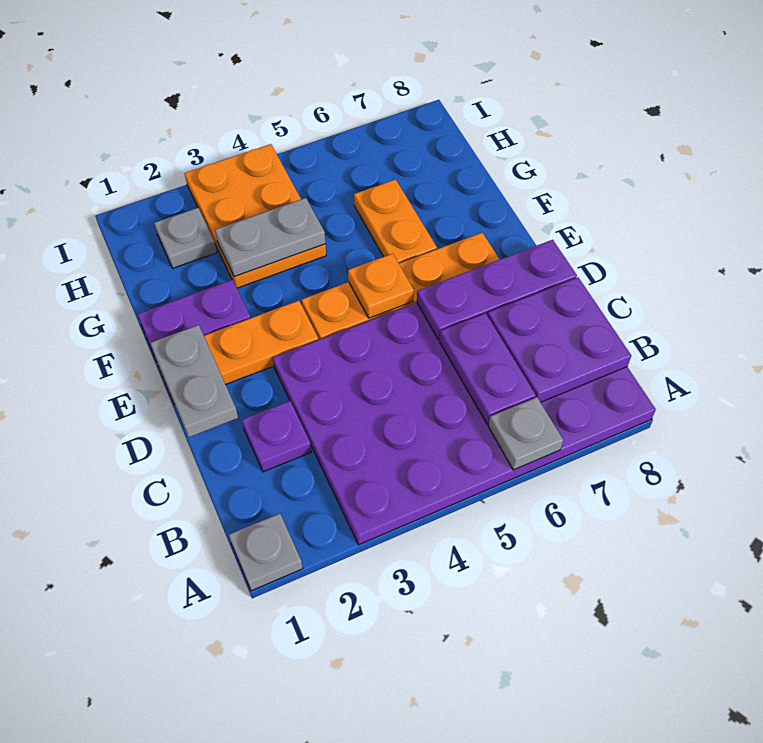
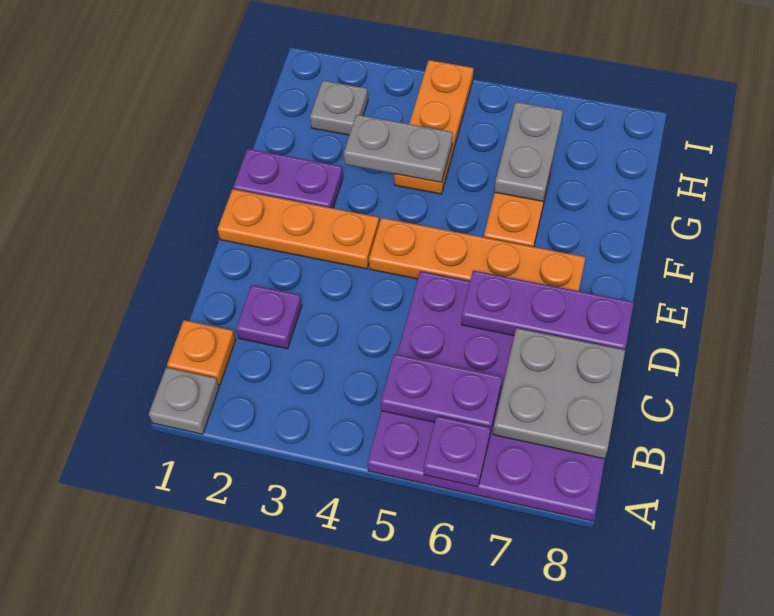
purple plate A3:D8 level 1 -> purple plate A5:D8 level 1
grey plate A6 level 2 -> purple plate A6 level 2
purple plate B6:C6 level 2 -> purple plate B5:B6 level 2
purple plate B7:C8 level 2 -> grey plate B7:C8 level 2
grey plate D1:E1 level 2 -> grey plate G6:H6 level 2
orange plate E5 level 2 -> orange plate B1 level 1
orange plate G3:I4 level 1 -> orange plate G4:I4 level 1

